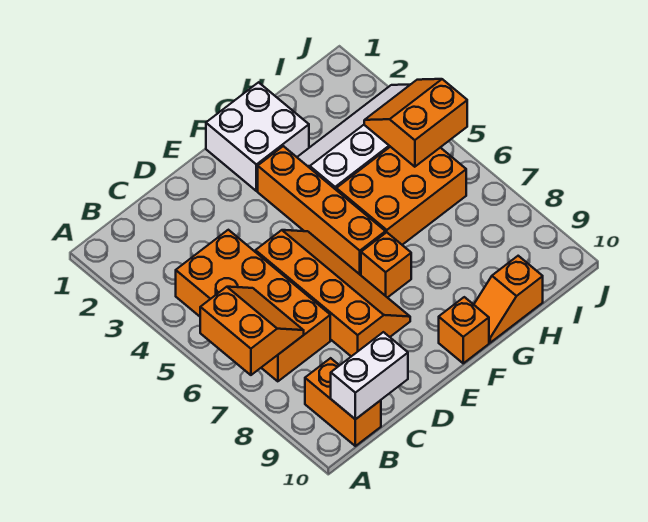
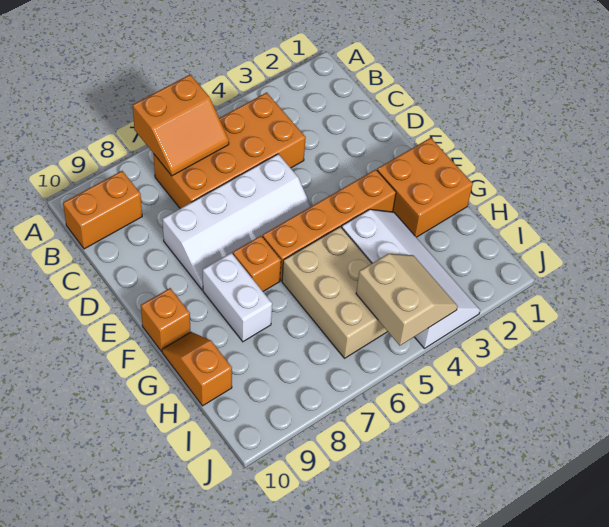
white brick B10:C10 level 2 -> white brick F8:G8 level 1
orange slope D5:E8 level 1 top D -> white slope D5:E8 level 1 top D
white brick F1:G2 level 1 -> orange brick F1:G2 level 1
orange brick G5:I6 level 1 -> tan brick G5:I6 level 1
orange slope I4:J5 level 2 top 5 -> tan slope I4:J5 level 2 top 5

